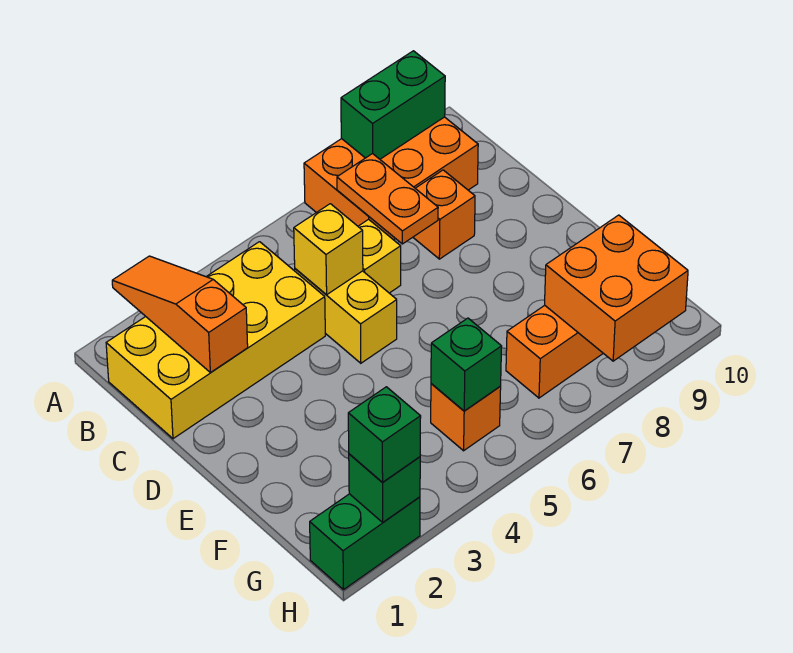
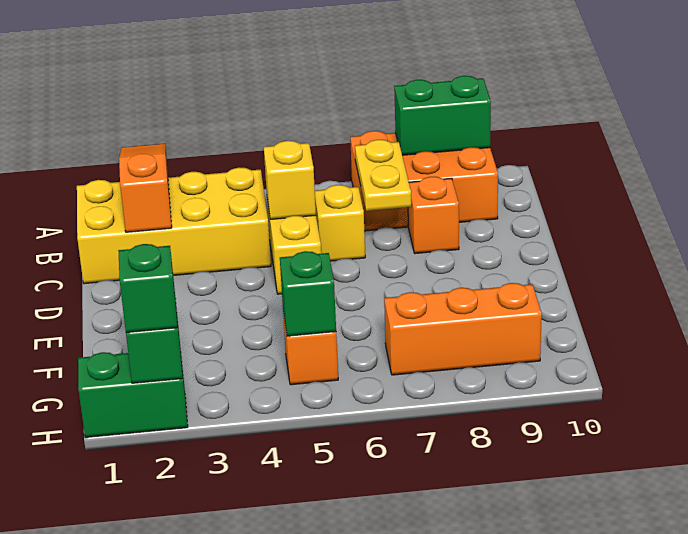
orange plate B7:C7 level 2 -> yellow plate B7:C7 level 2
orange brick G8:H9 level 2 -> none

